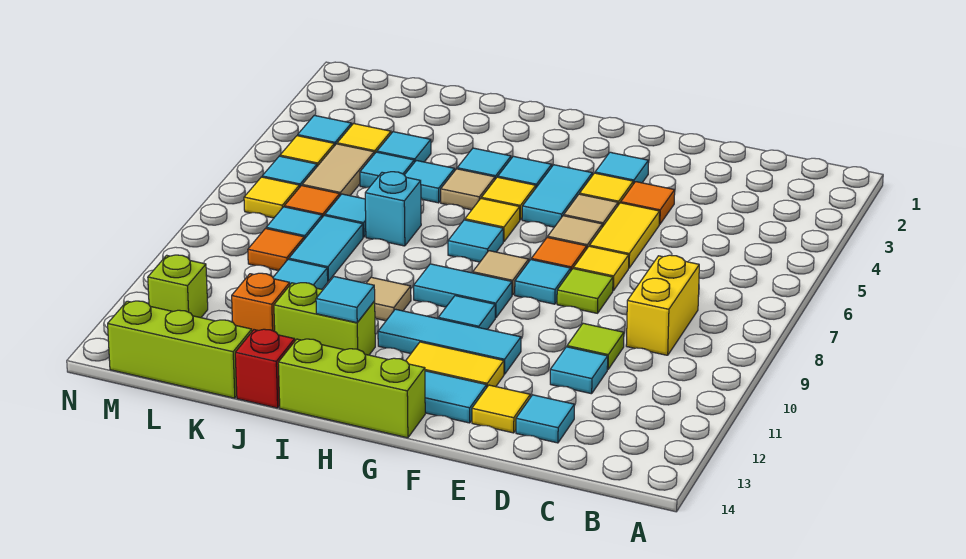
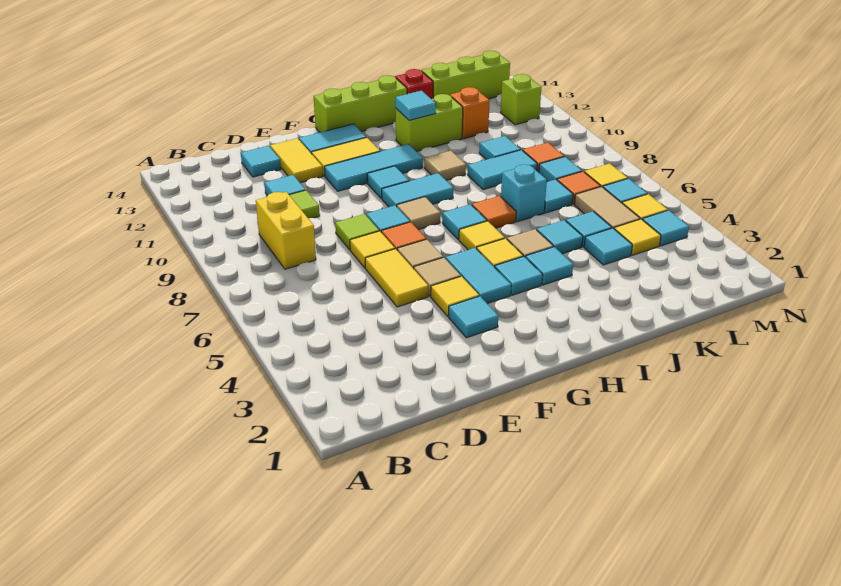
orange tile E4 level 1 -> orange tile I7 level 1
yellow tile E13 level 1 -> yellow tile E12:E13 level 1
cyan tile K8:K9 level 1 -> cyan tile J9:K9 level 1

